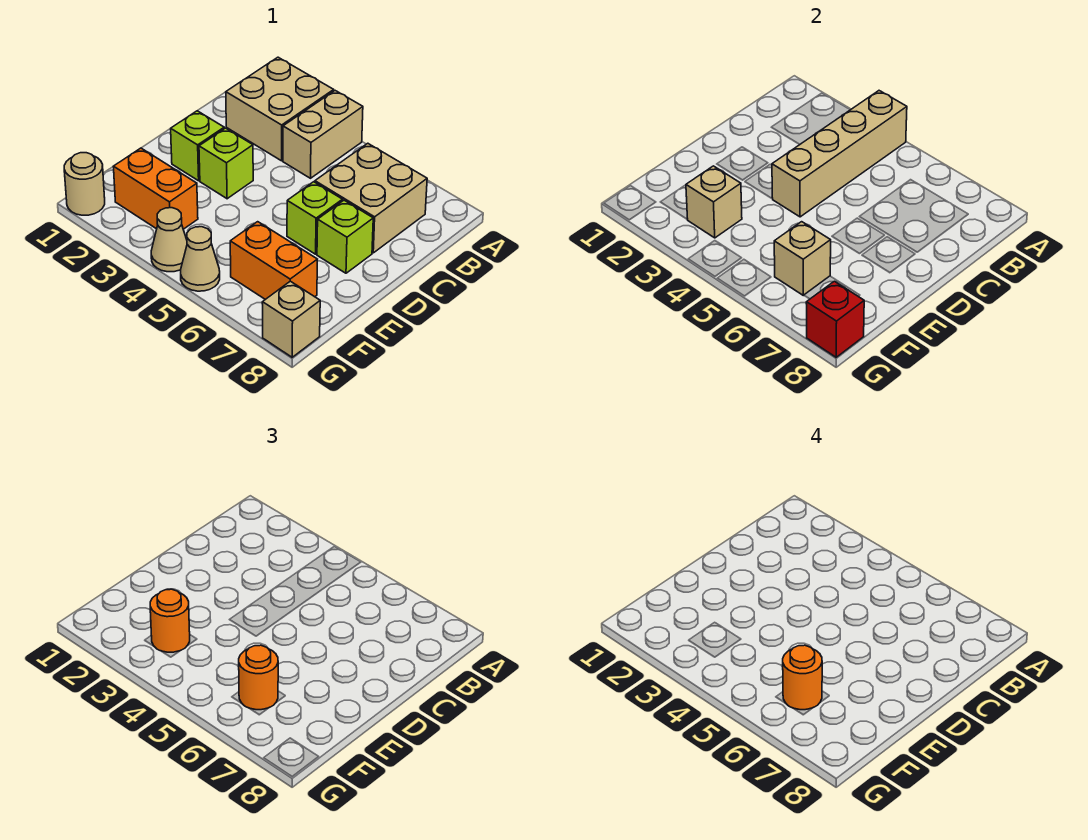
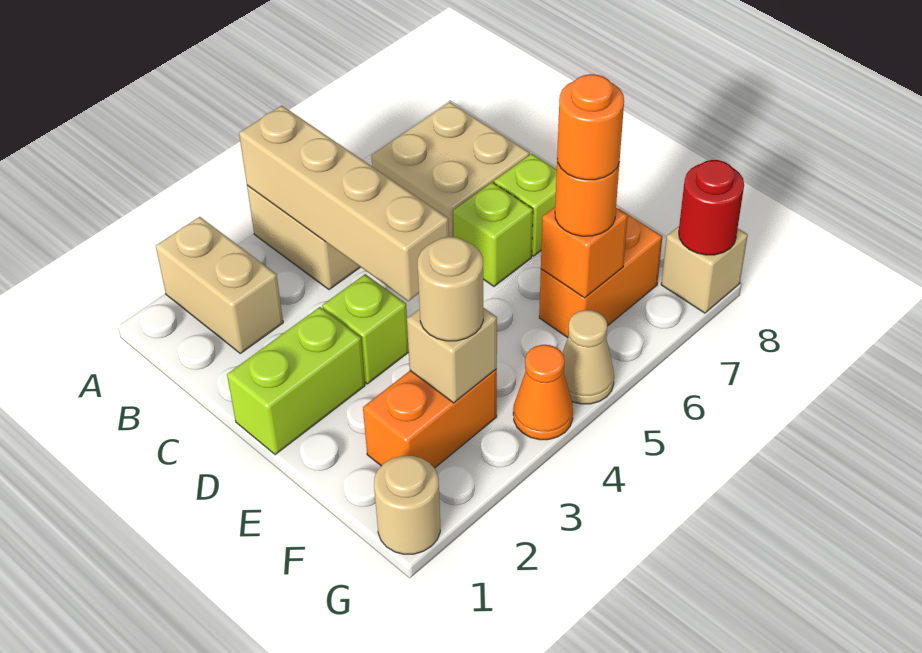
tan brick A2:B3 level 1 -> tan brick A2:B2 level 1
lime brick D2 level 1 -> lime brick D1:D2 level 1
orange round brick F3 level 3 -> tan round brick F3 level 3
tan brick F6 level 2 -> orange brick F6 level 2
tan cone G4 level 1 -> orange cone G4 level 1
red brick G8 level 2 -> red round brick G8 level 2

